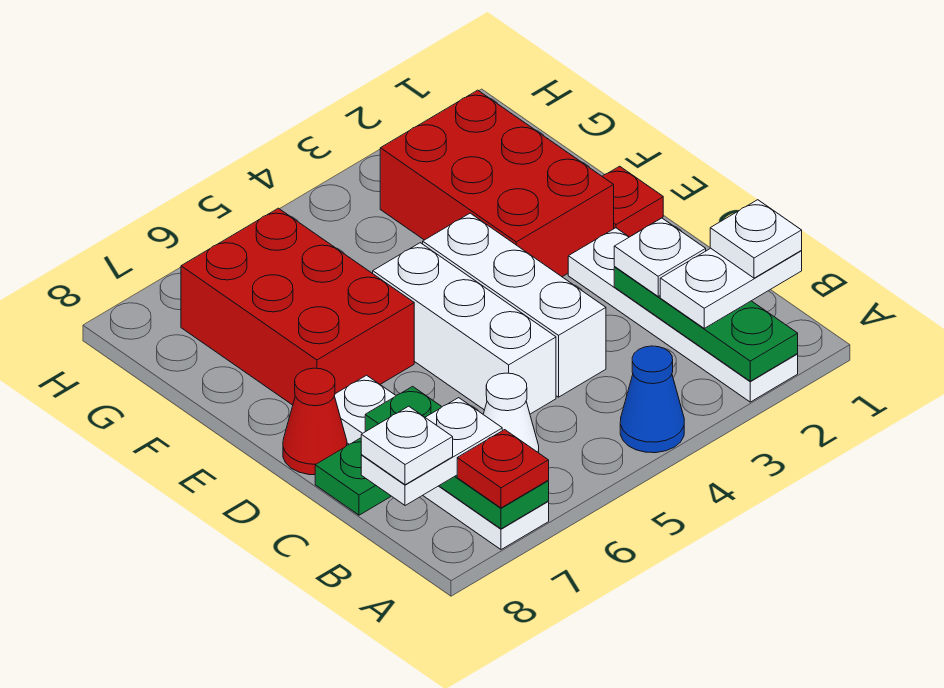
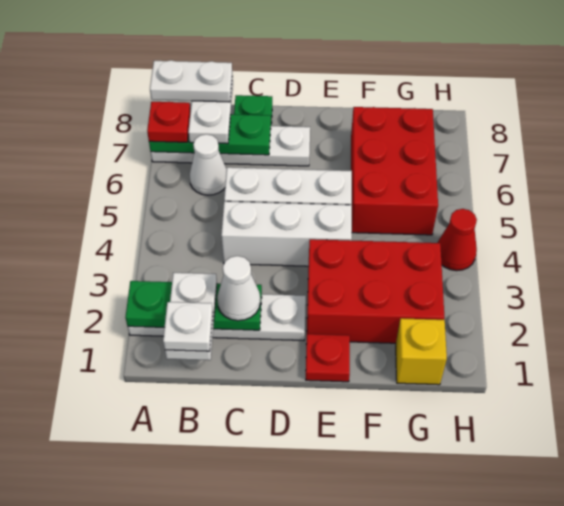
blue cone A4 level 1 -> none
white plate B8 level 4 -> white plate A8:B8 level 4
white plate C2 level 3 -> white cone C2 level 3
red cone D8 level 1 -> red cone H4 level 1
red brick E6:G7 level 1 -> red brick F5:G7 level 1
none -> yellow brick G1 level 1

